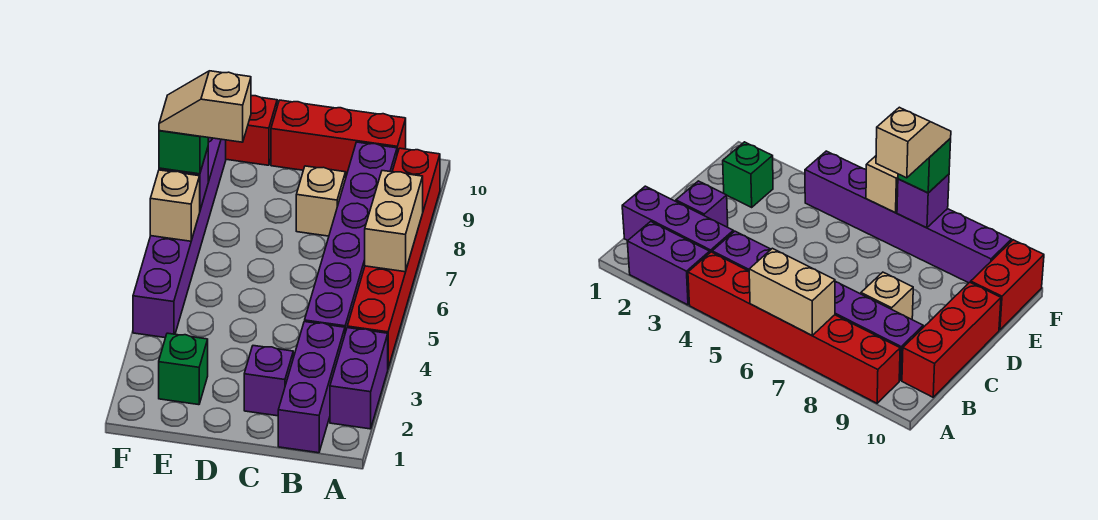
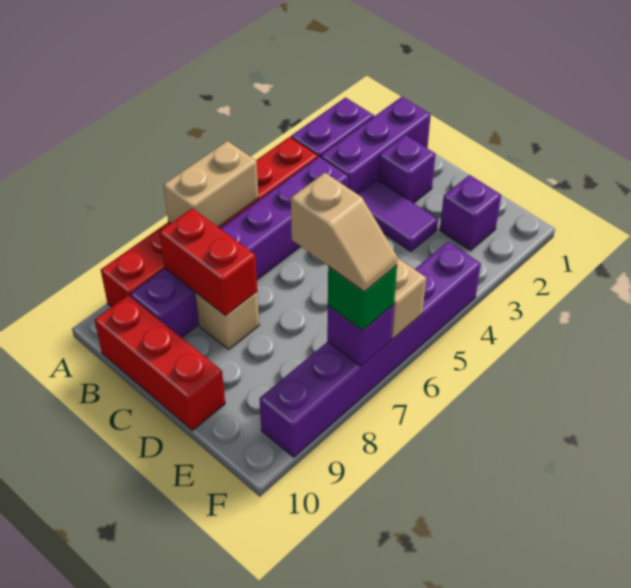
none -> purple tile C3:D3 level 1
green brick E2 level 1 -> purple brick E2 level 1
red brick E10:F10 level 1 -> red brick B8:C8 level 2

